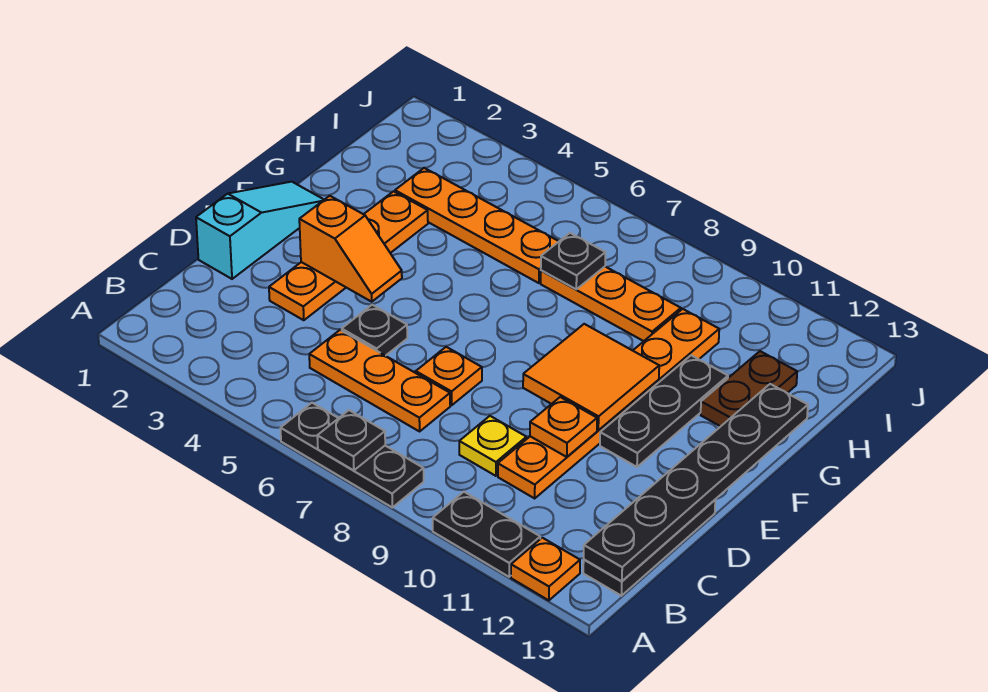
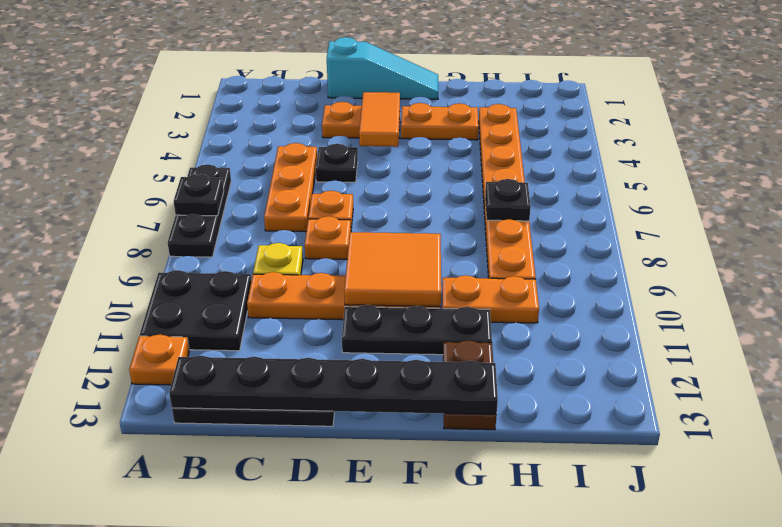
black plate A10:A11 level 1 -> black plate A10:B11 level 1
orange plate D10 level 2 -> orange plate D8 level 1
orange slope E3:E4 level 2 top 3 -> orange tile E3:E4 level 2
brown plate G12:H12 level 1 -> brown plate G12:G13 level 1

